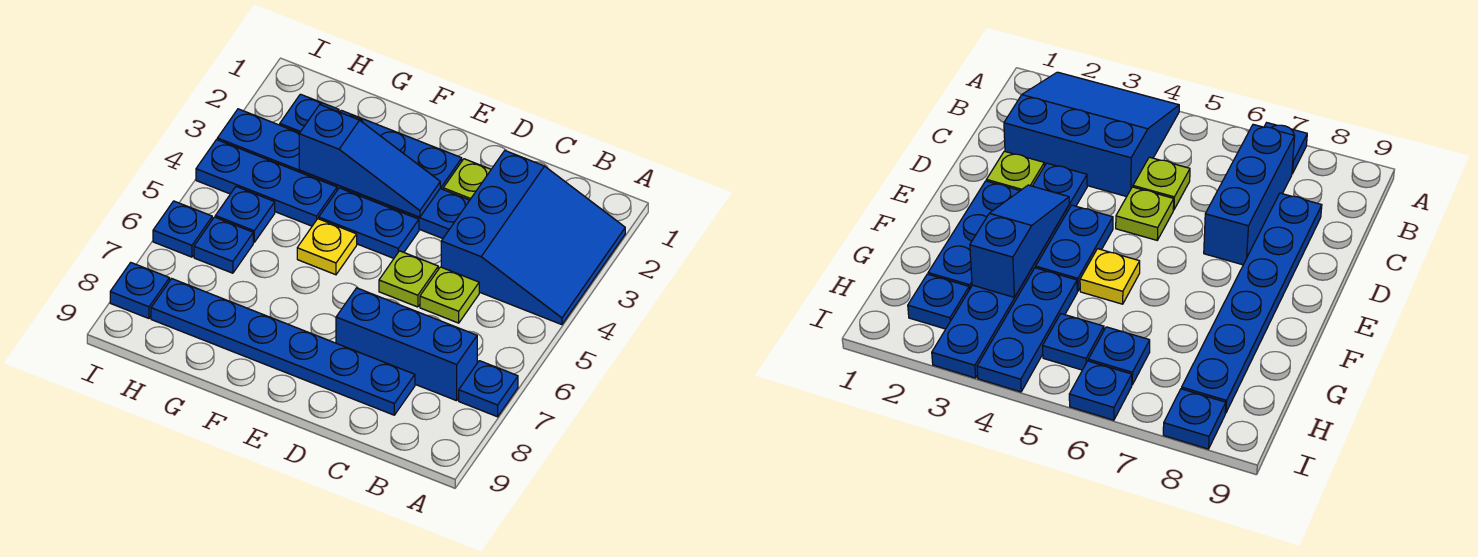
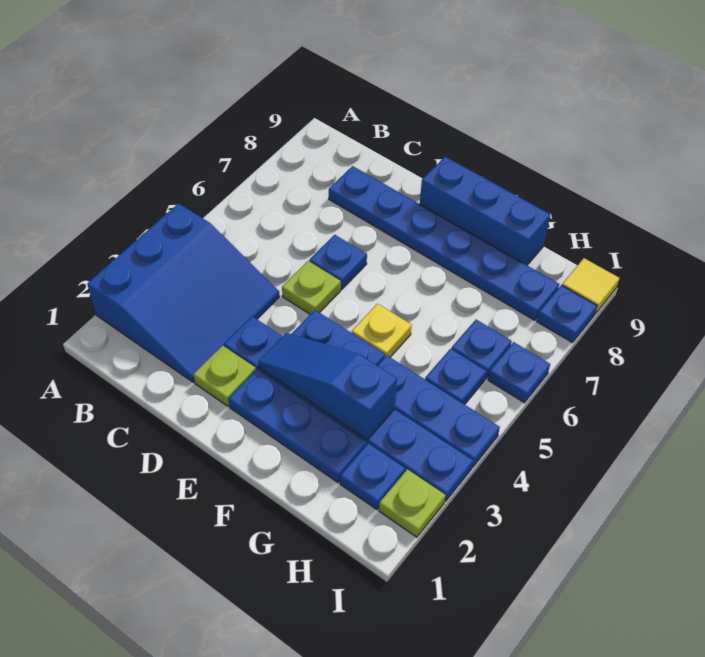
blue slope A2:C4 level 1 top C -> blue slope A2:C4 level 1 top A
blue plate A7 level 1 -> blue plate D6 level 1
blue brick B7:D7 level 1 -> blue brick E9:G9 level 1
lime plate C5 level 1 -> lime plate I2 level 1
none -> yellow tile I9 level 1

